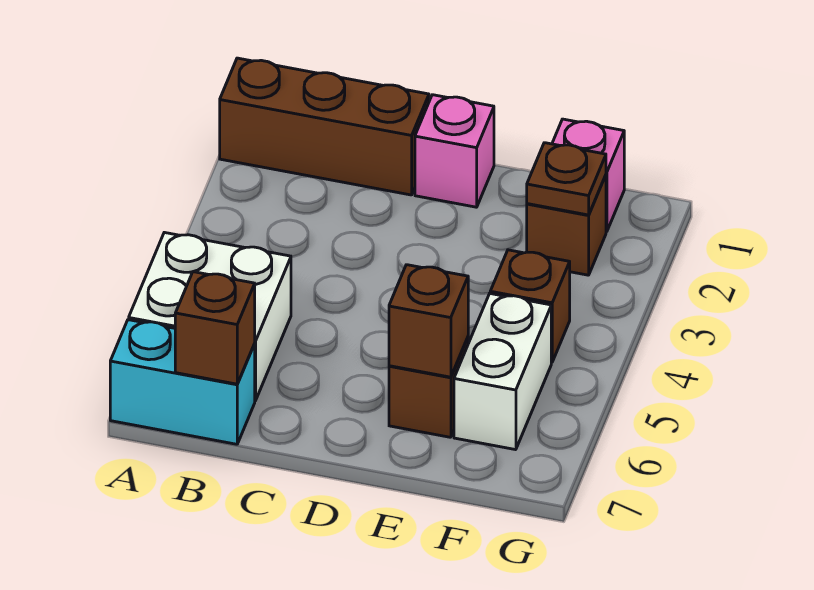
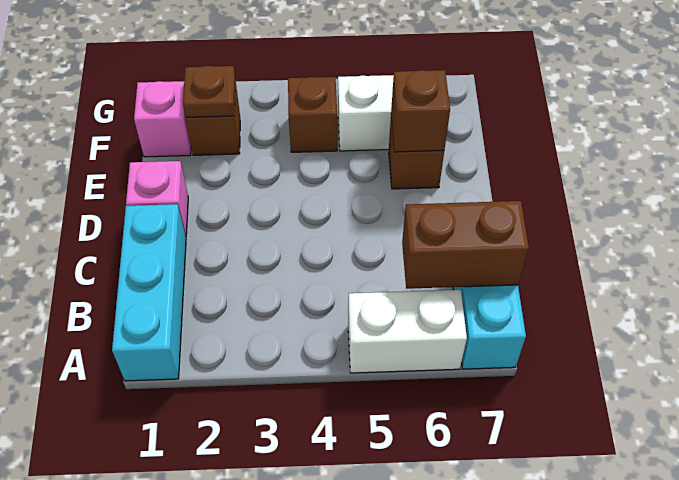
brown brick A1:C1 level 1 -> cyan brick A1:C1 level 1
white brick A5:B6 level 1 -> white brick A5:A6 level 1
brown brick B7 level 2 -> brown brick B6:B7 level 2

